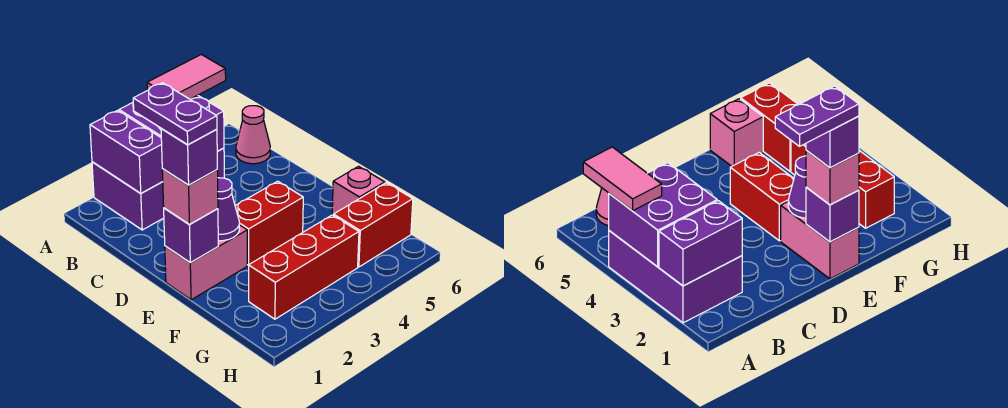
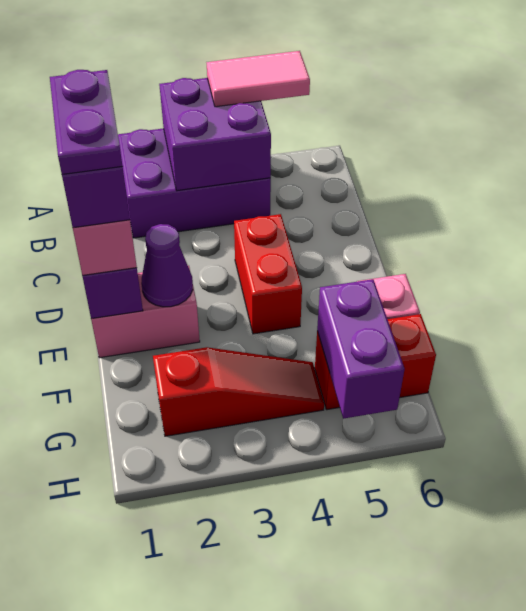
purple brick A2:B2 level 2 -> purple brick G5:H5 level 2
pink cone B6 level 1 -> none
red brick E3:E4 level 1 -> red brick D4:E4 level 1
red brick G2:G4 level 1 -> red slope G2:G4 level 1 top 2

